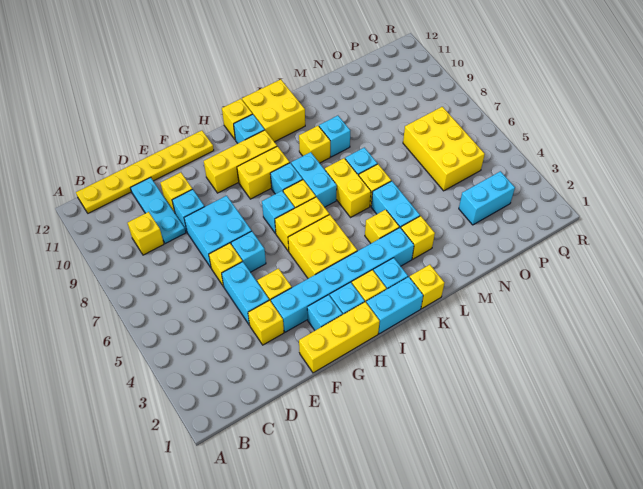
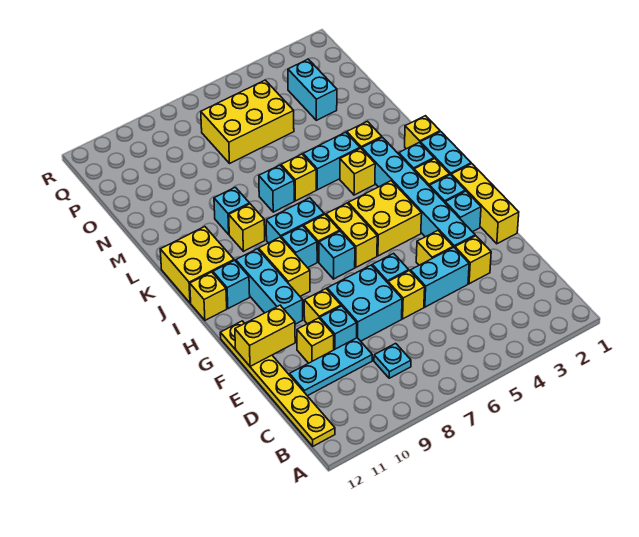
none -> cyan plate C8 level 1
yellow brick C9 level 1 -> yellow brick F9 level 1
yellow brick G10:I10 level 1 -> cyan brick G10:I10 level 1
yellow brick K6:K7 level 1 -> yellow brick F11:F12 level 2

